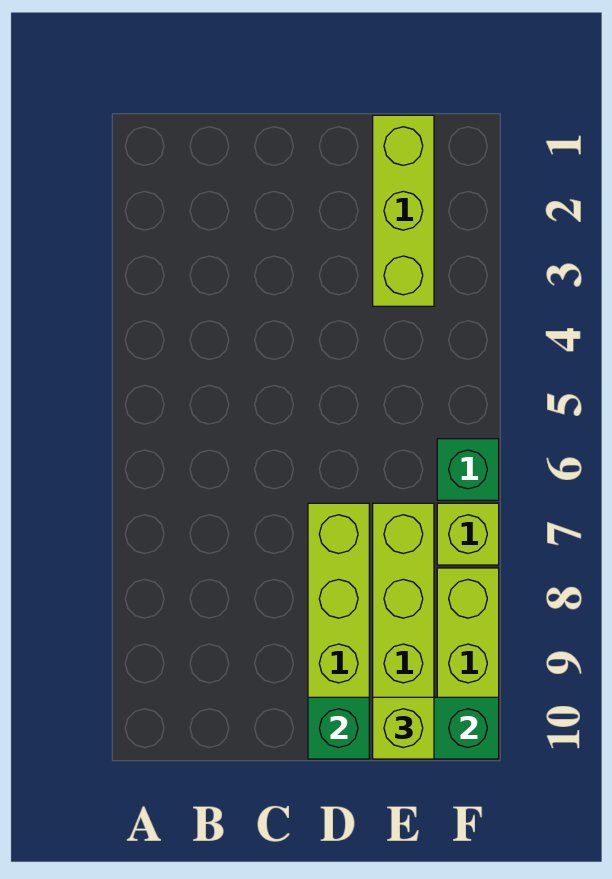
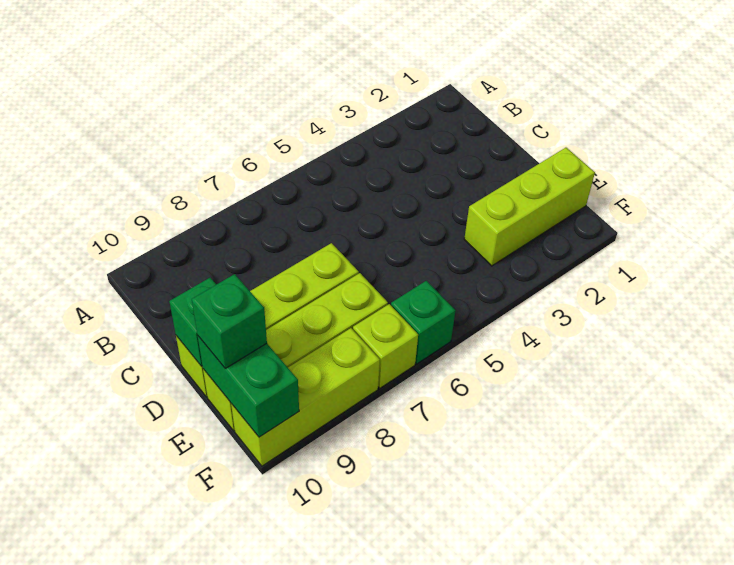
lime brick E10 level 3 -> green brick E10 level 3

